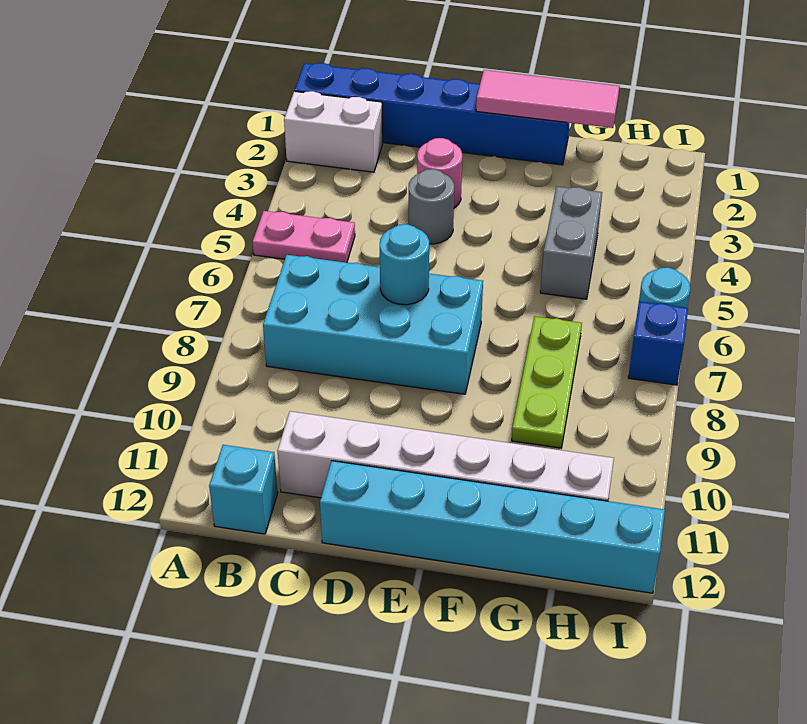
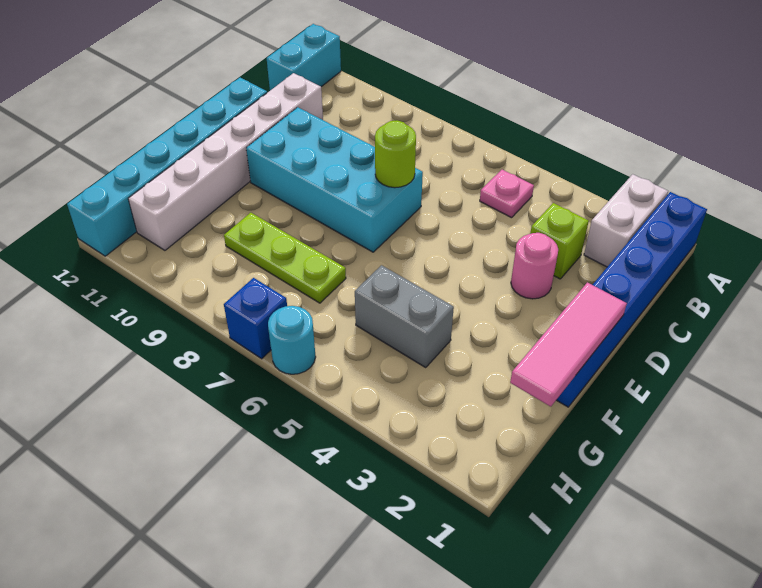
pink plate A5:B5 level 1 -> pink plate B5 level 1
cyan brick B7:E8 level 1 -> cyan brick D7:E10 level 1
cyan brick B12 level 1 -> cyan brick A12:B12 level 1
none -> lime brick C3 level 1
grey round brick D4 level 1 -> none
cyan round brick D7 level 2 -> lime round brick D7 level 2

